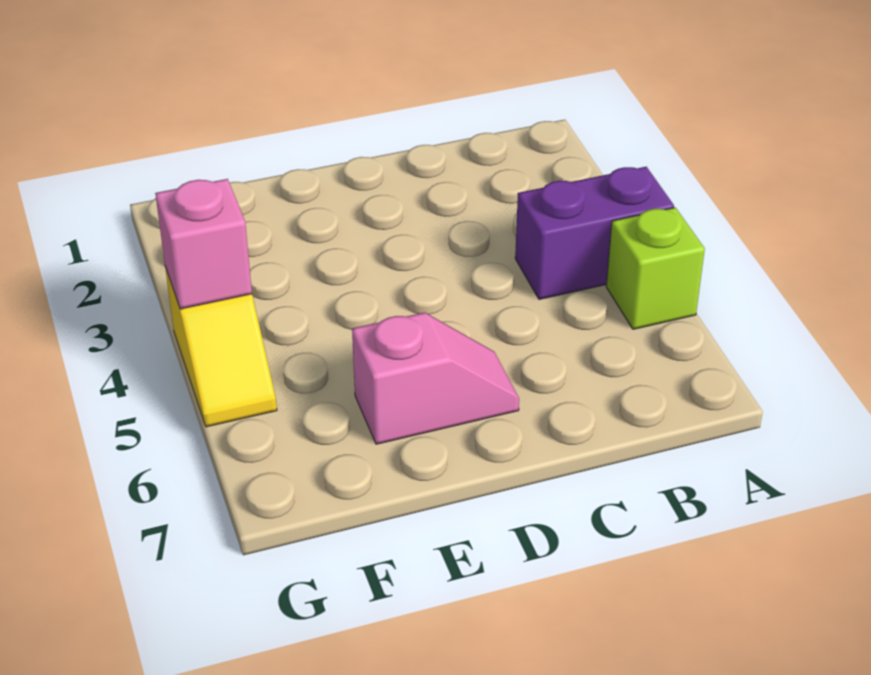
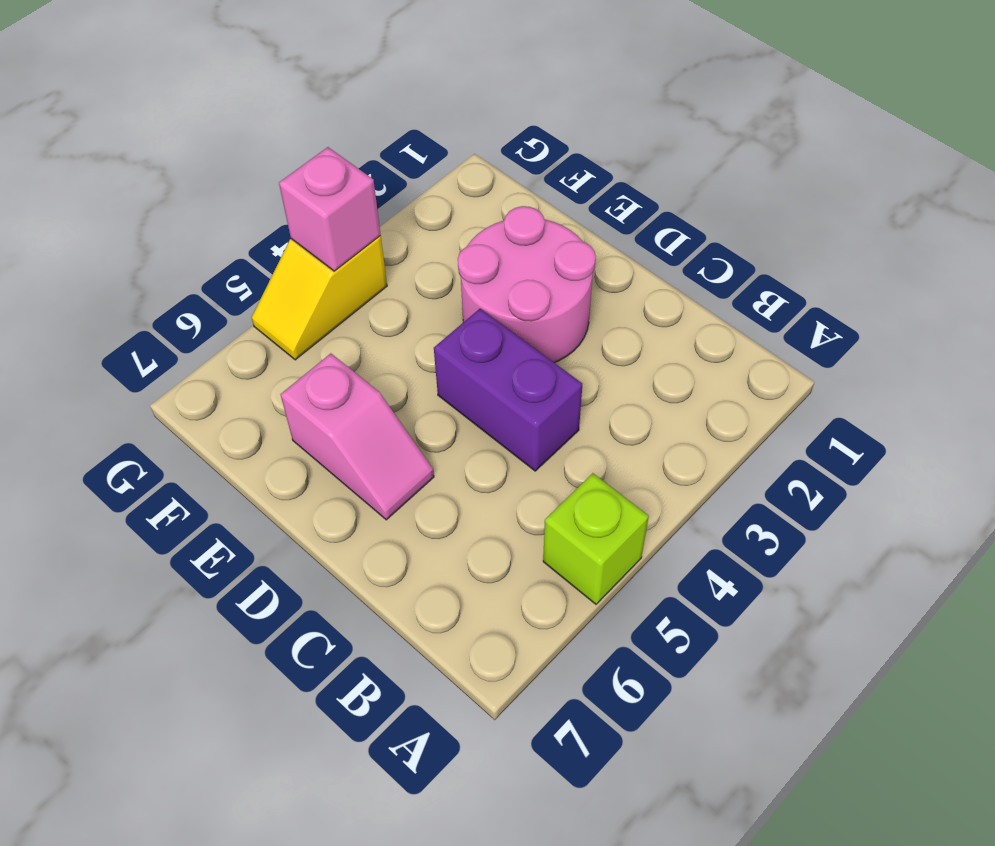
purple brick A4:B4 level 1 -> purple brick C4:D4 level 1
none -> pink round brick D2:E3 level 1

